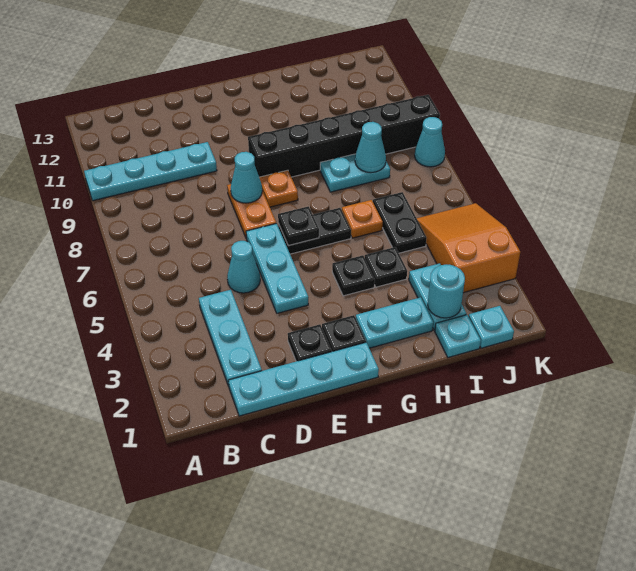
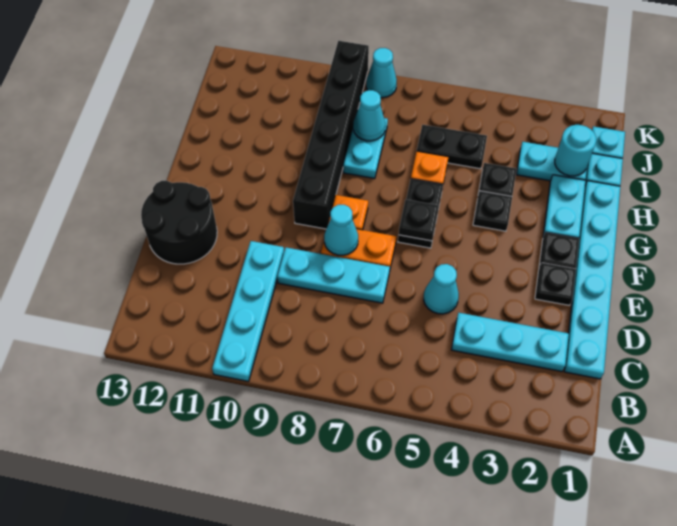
cyan plate C1:F1 level 1 -> cyan plate C1:H1 level 1
none -> black round brick D12:E13 level 1
cyan plate E4:E6 level 1 -> cyan plate D7:D9 level 1
orange slope J3:K5 level 1 top 3 -> none

